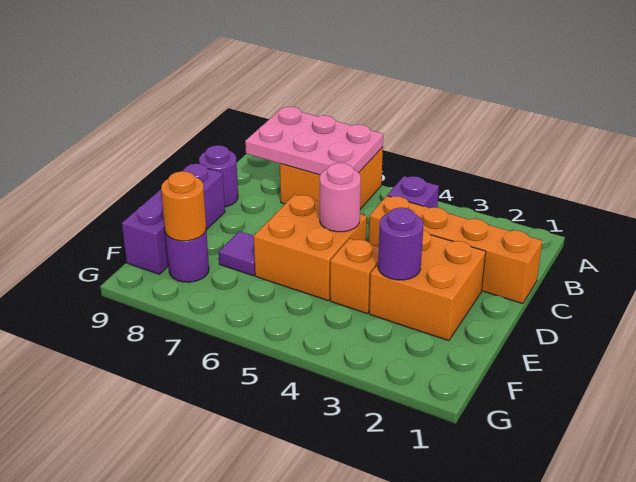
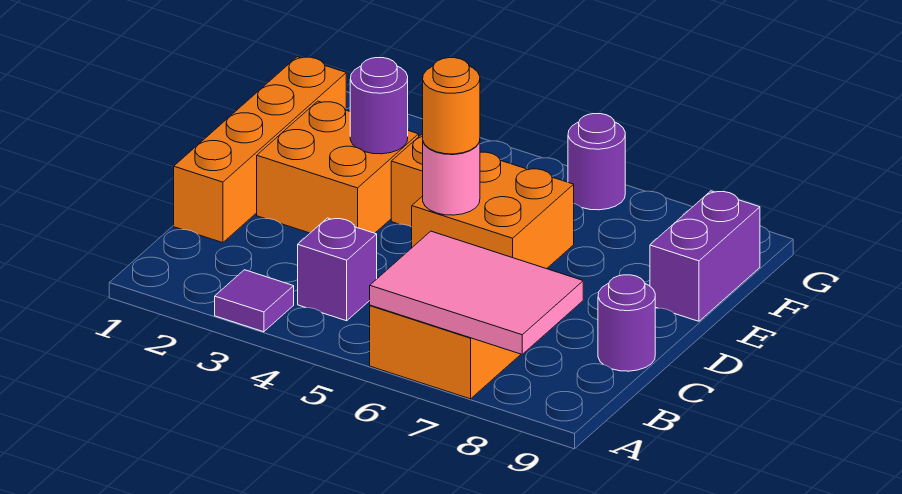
pink plate A6:B8 level 2 -> pink tile A6:B8 level 2
orange brick C1:C4 level 1 -> orange brick C1:F1 level 1
purple brick D9:F9 level 1 -> purple brick E9:F9 level 1
purple tile E7 level 1 -> purple tile A3 level 1
purple round brick F8 level 1 -> purple round brick G6 level 1
orange round brick F8 level 2 -> orange round brick D5 level 3

